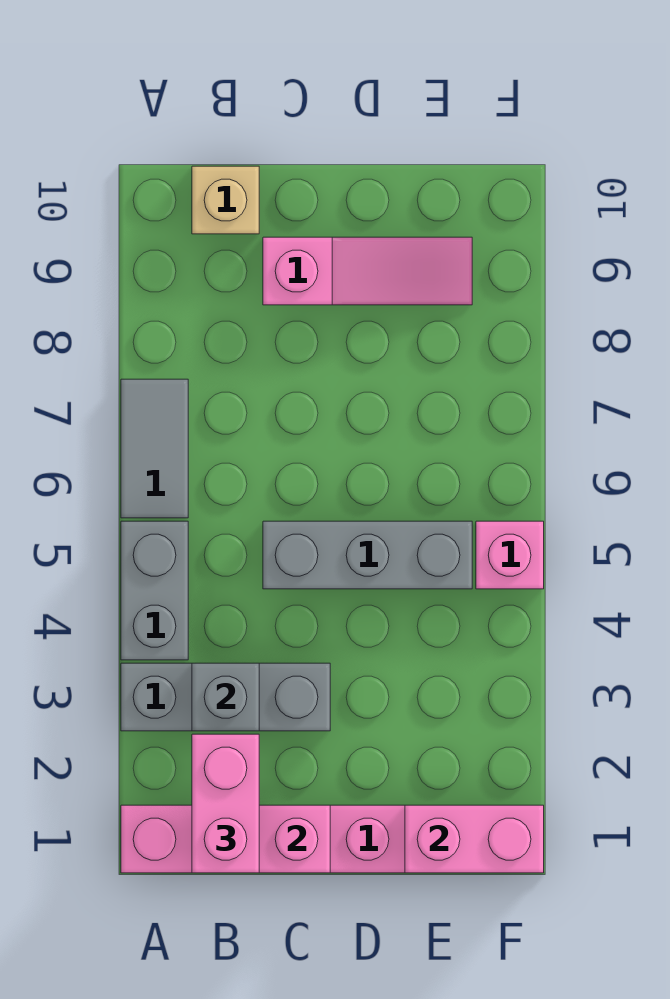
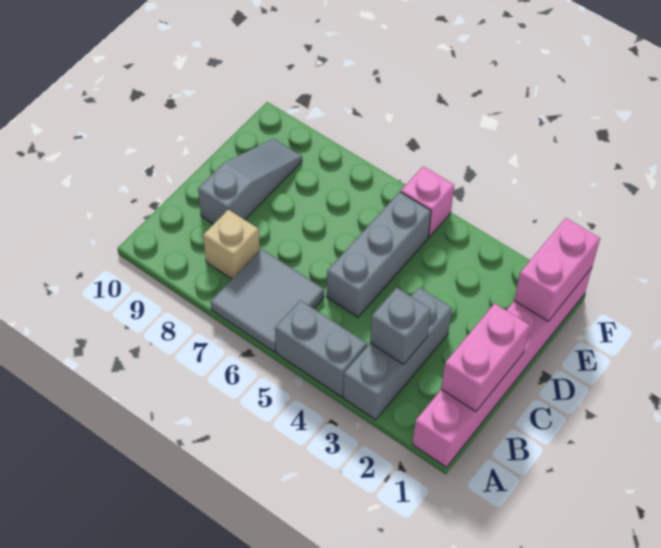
grey tile A6:A7 level 1 -> grey tile A6:B7 level 1
pink brick B1:B2 level 3 -> none
tan brick B10 level 1 -> tan brick B8 level 1
pink slope C9:E9 level 1 top C -> grey slope C9:E9 level 1 top C

